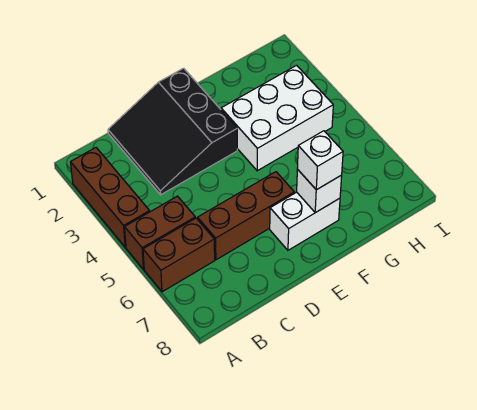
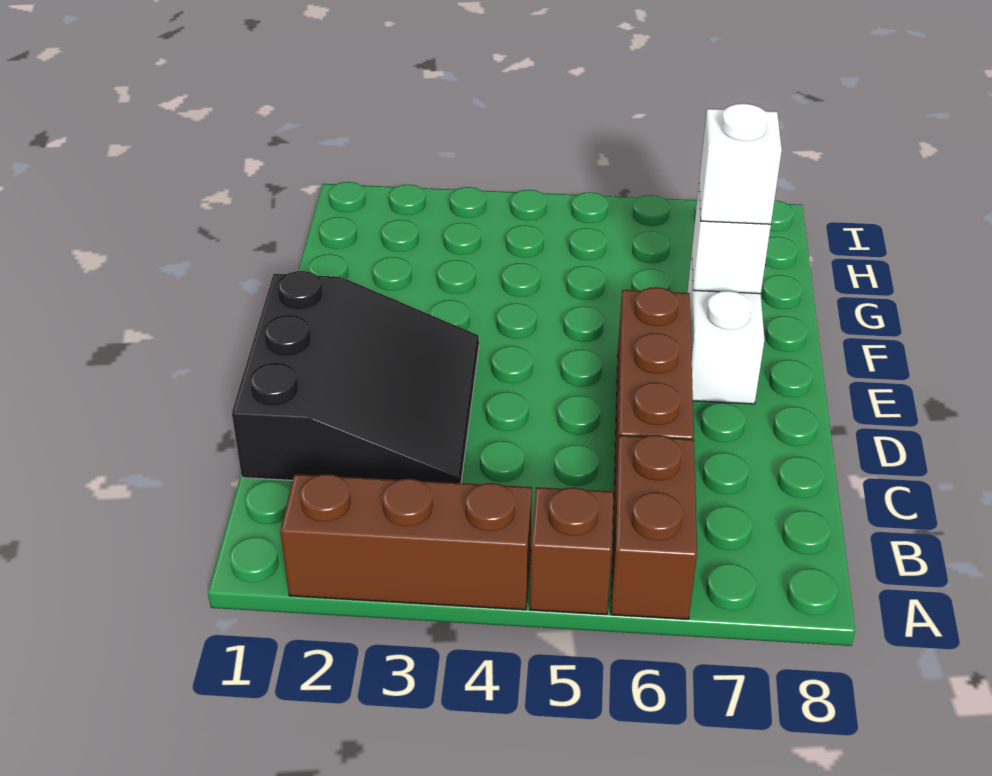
brown brick A5:B5 level 1 -> brown brick A5 level 1
black slope C1:E3 level 1 top E -> black slope C1:E3 level 1 top 1
white brick F3:H4 level 1 -> none

